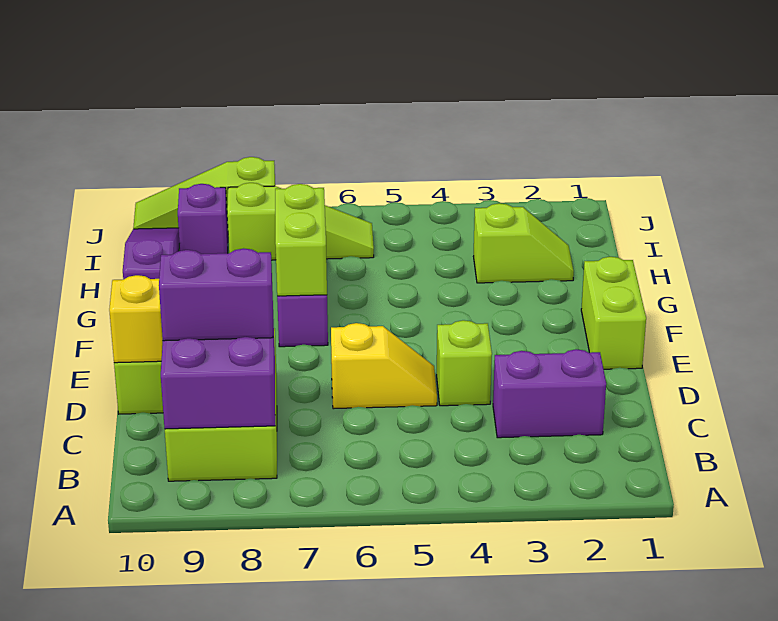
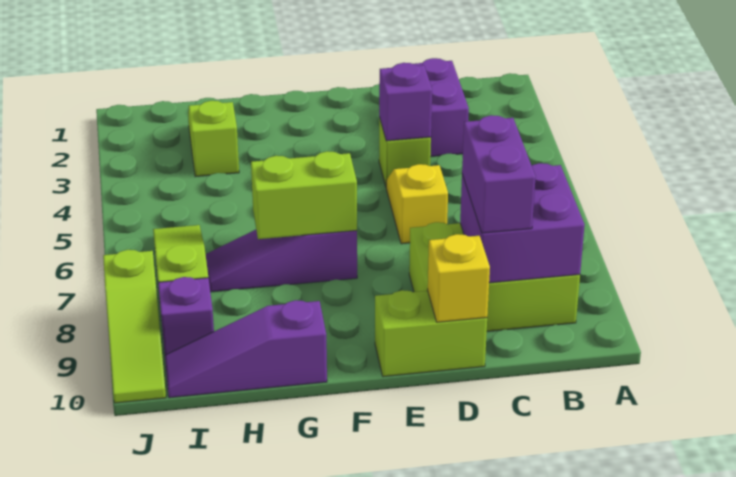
none -> purple brick D4 level 2
lime brick E1:F1 level 1 -> none

